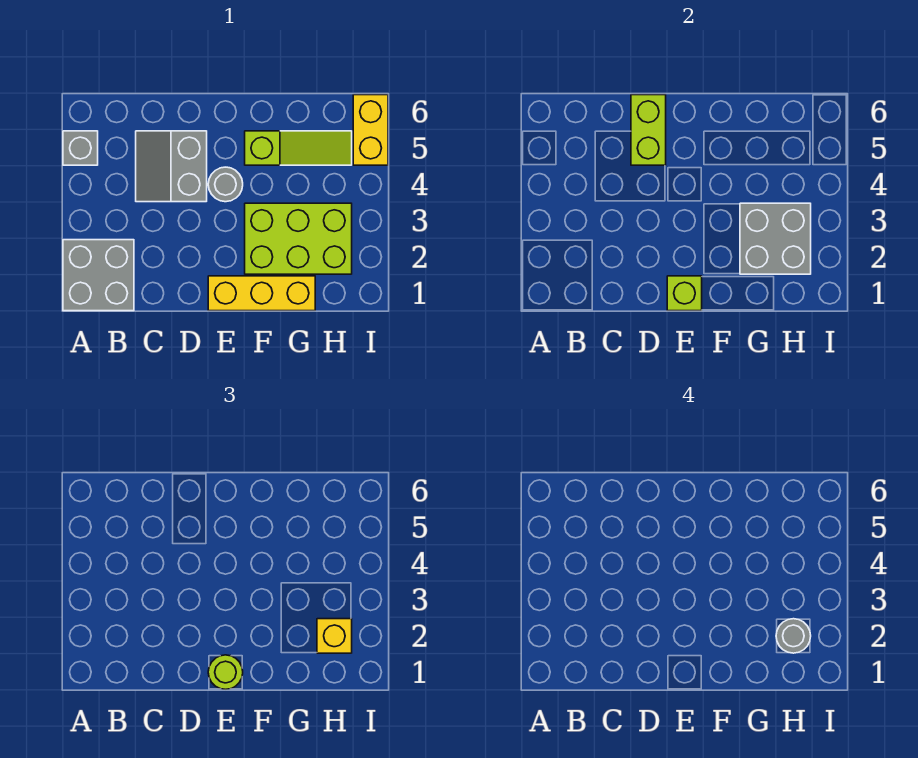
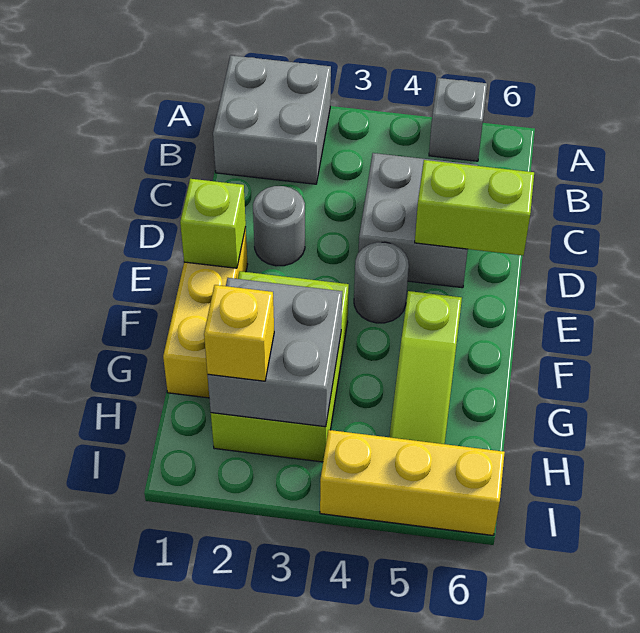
grey slope C4:D5 level 1 top D -> grey brick C4:D5 level 1
lime round brick E1 level 3 -> none
grey round brick H2 level 4 -> grey round brick D2 level 1
yellow brick I5:I6 level 1 -> yellow brick I4:I6 level 1

